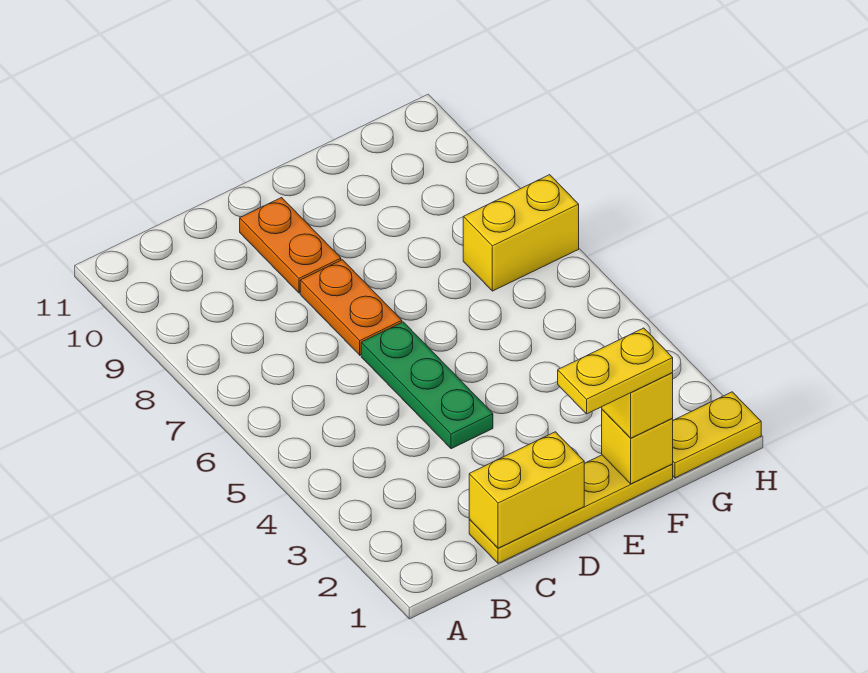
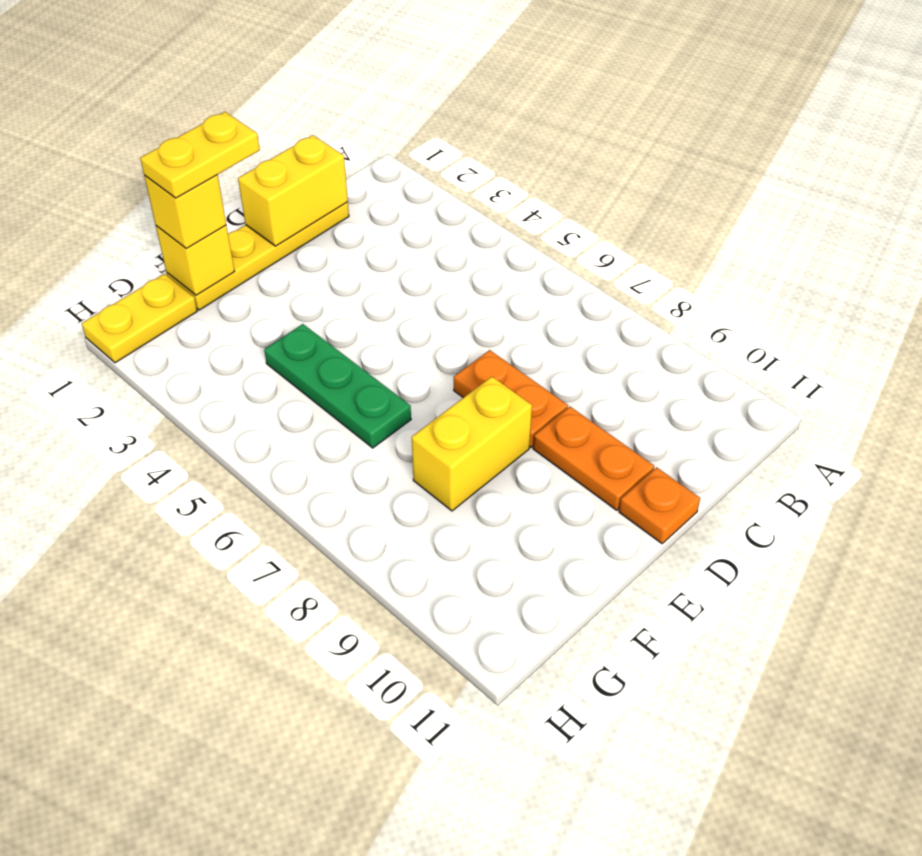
green plate D4:D6 level 1 -> green plate F4:F6 level 1
none -> orange plate D11 level 1
yellow brick G7:H7 level 1 -> yellow brick E8:F8 level 1

